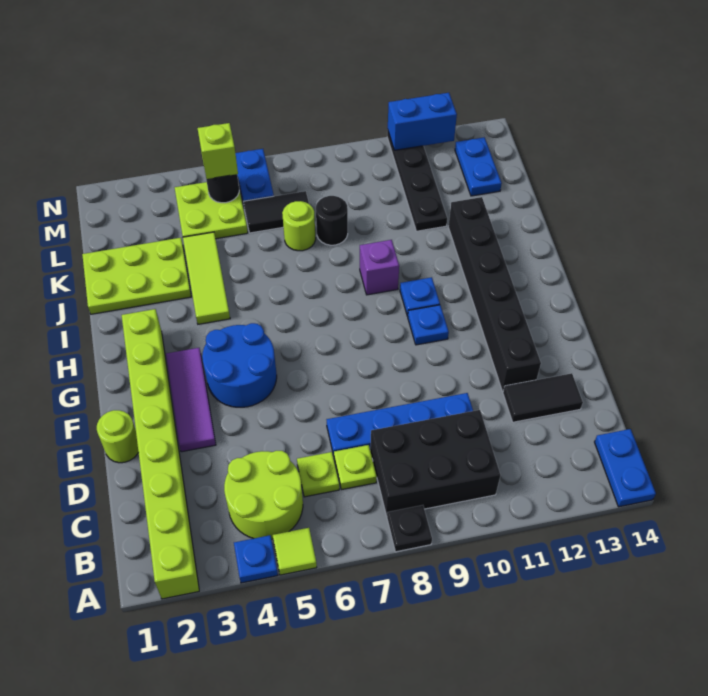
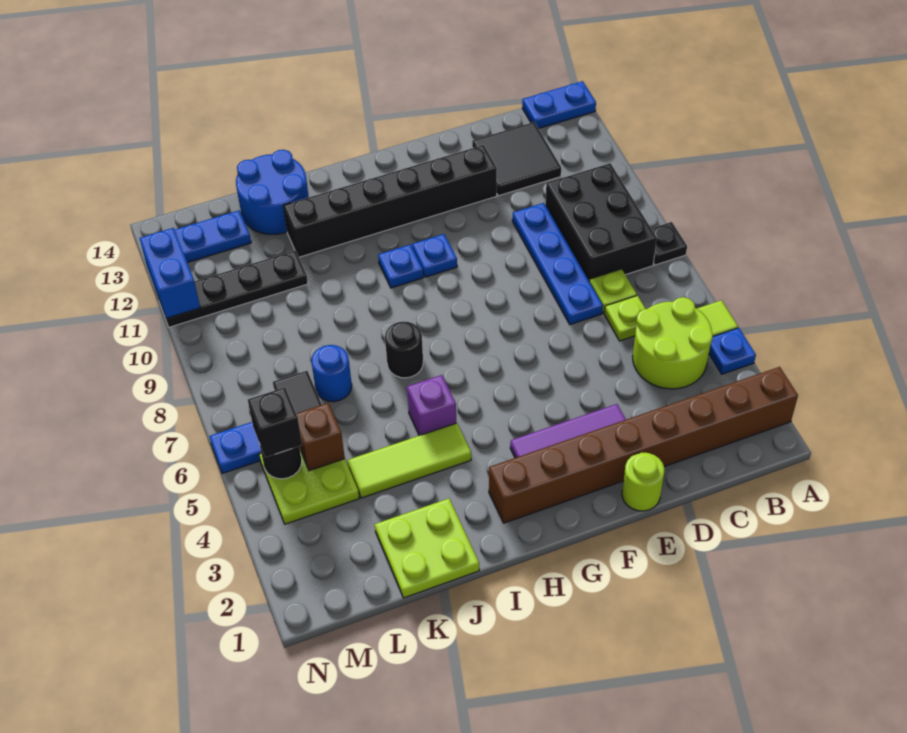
lime brick A2:H2 level 1 -> brown brick A2:H2 level 1
black tile D12:D13 level 1 -> black tile C12:D13 level 1
blue round brick F4:G5 level 1 -> blue round brick J13:K14 level 1
purple brick I9 level 1 -> purple brick I5 level 1
lime plate J1:K3 level 1 -> lime plate J1:K2 level 1
lime round brick K7 level 1 -> blue round brick K7 level 1
black round brick K8 level 1 -> black round brick I7 level 1
none -> brown brick L5 level 2
lime brick M5 level 3 -> black brick M5 level 3

